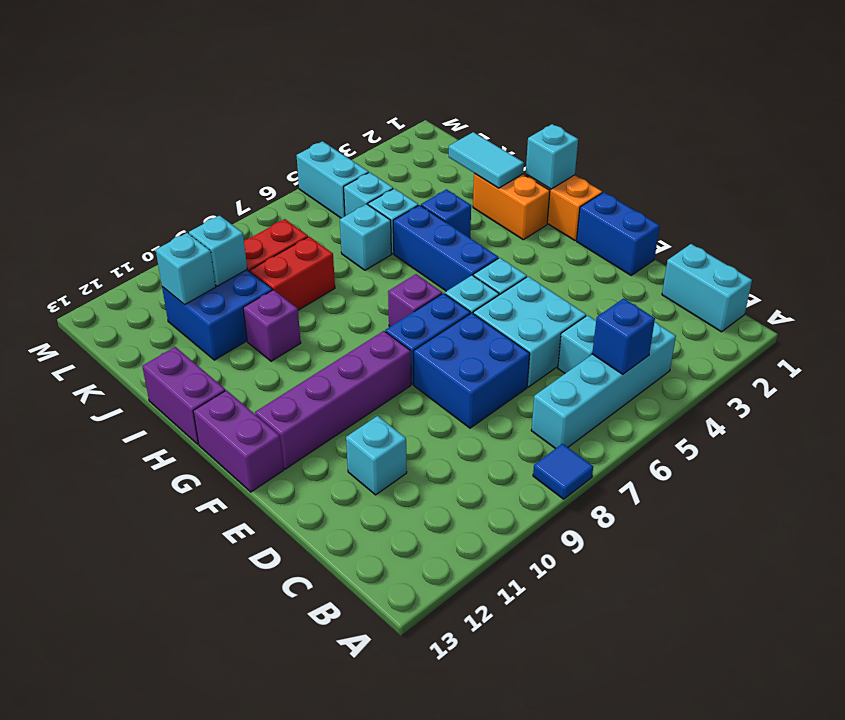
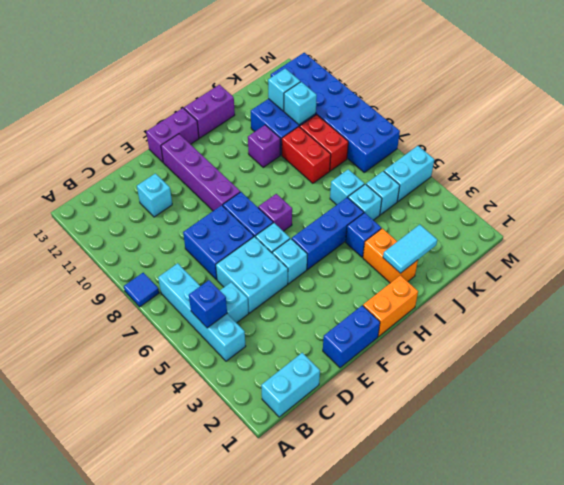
cyan brick H1 level 2 -> none
orange brick H2:I2 level 1 -> orange brick I2:I3 level 1
none -> blue brick L7:M12 level 1

